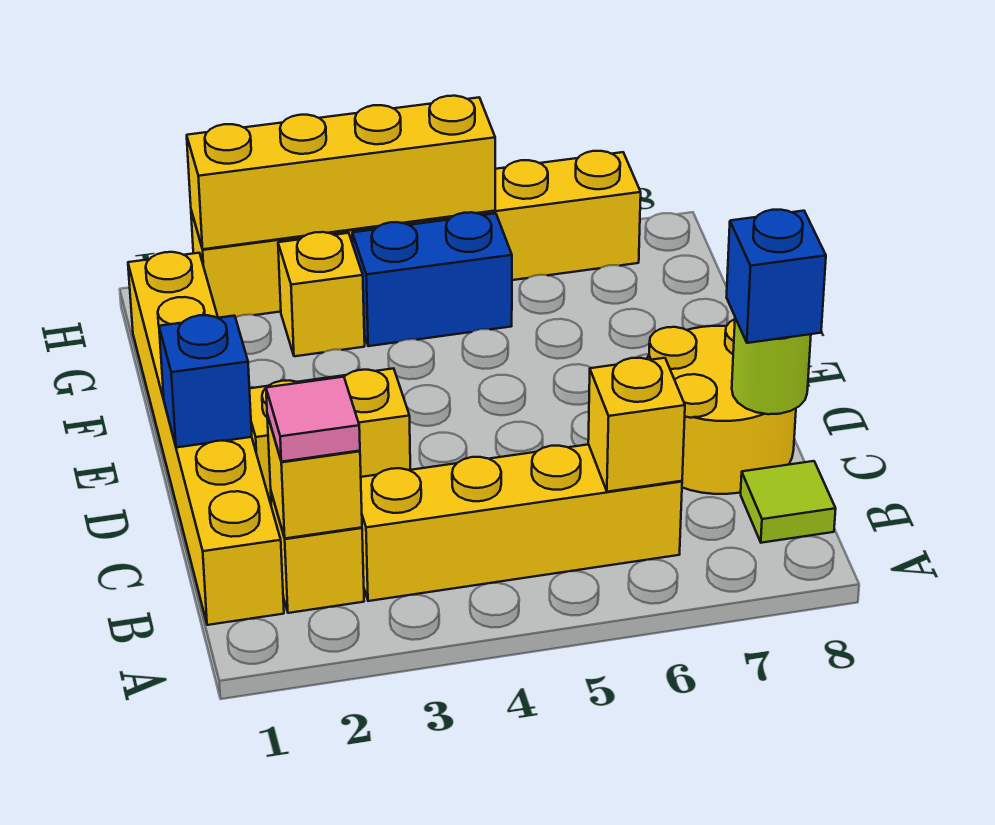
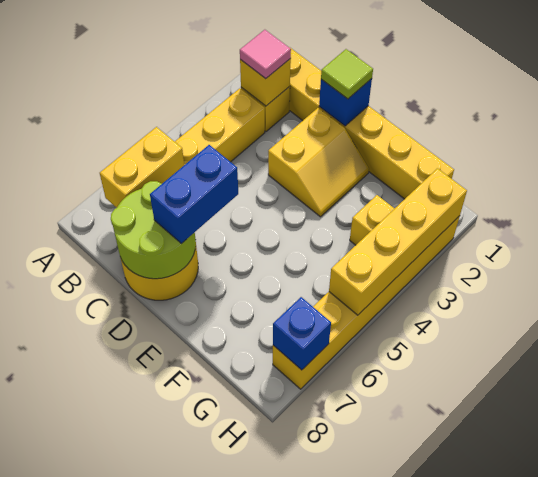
yellow brick B6 level 2 -> yellow brick B6:B7 level 2
lime tile B8 level 1 -> lime tile D1 level 3
lime round brick C8 level 2 -> lime round brick C7:D8 level 2
blue brick C8 level 3 -> blue brick H7 level 2
blue brick G4:G5 level 1 -> blue brick D6:D7 level 3

